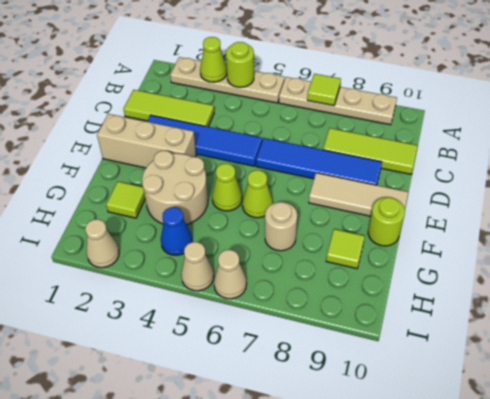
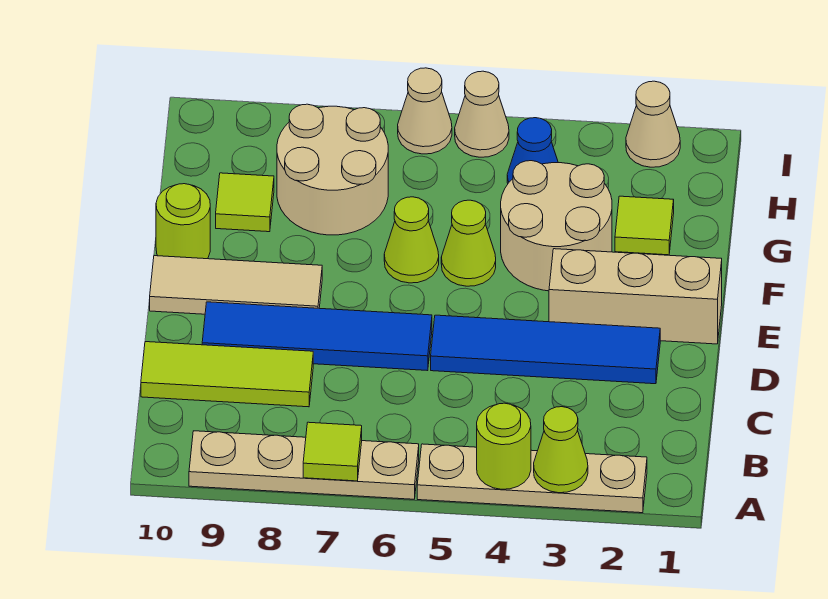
lime tile C1:C3 level 1 -> none
tan round brick G7 level 1 -> tan round brick G7:H8 level 1

